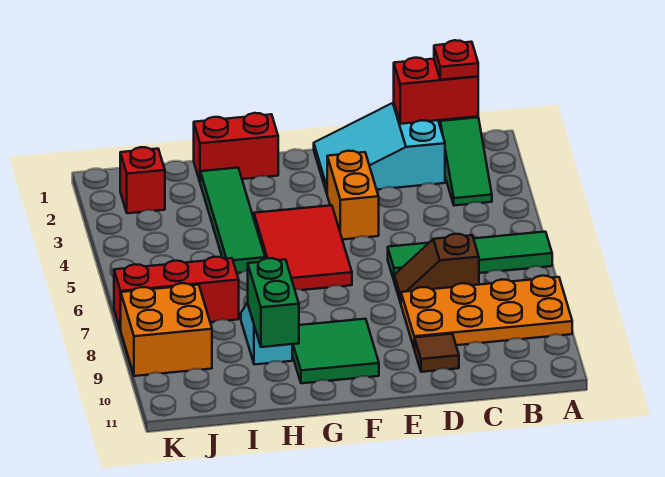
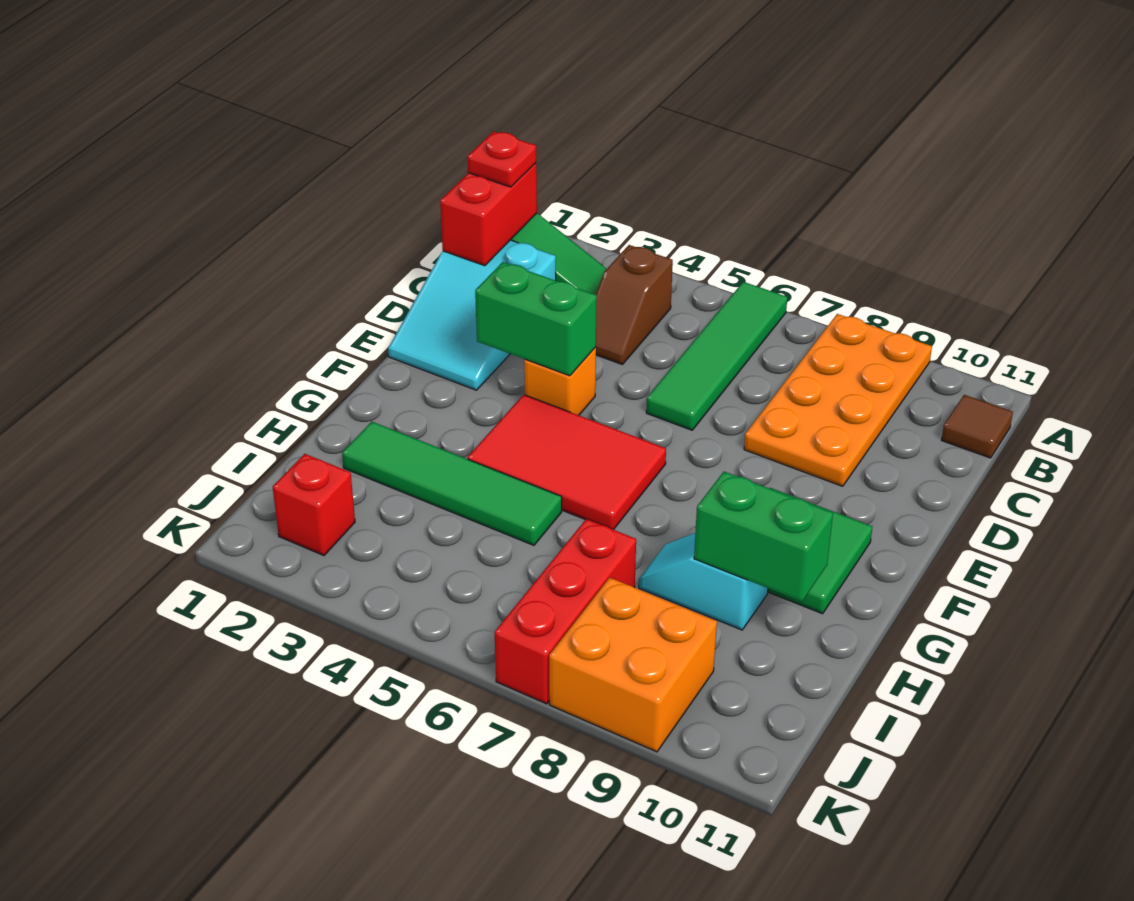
brown slope C7:D7 level 1 top C -> brown slope B4:C4 level 1 top B
brown tile D10 level 1 -> brown tile B11 level 1
orange brick E3:E4 level 1 -> orange brick E4 level 1
none -> green brick E3:E4 level 2
red brick G1:H1 level 1 -> none

